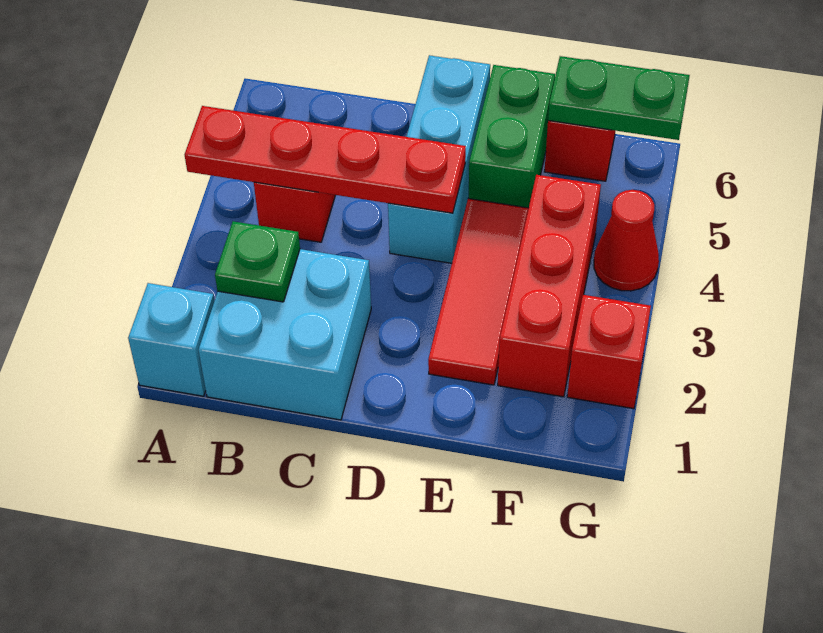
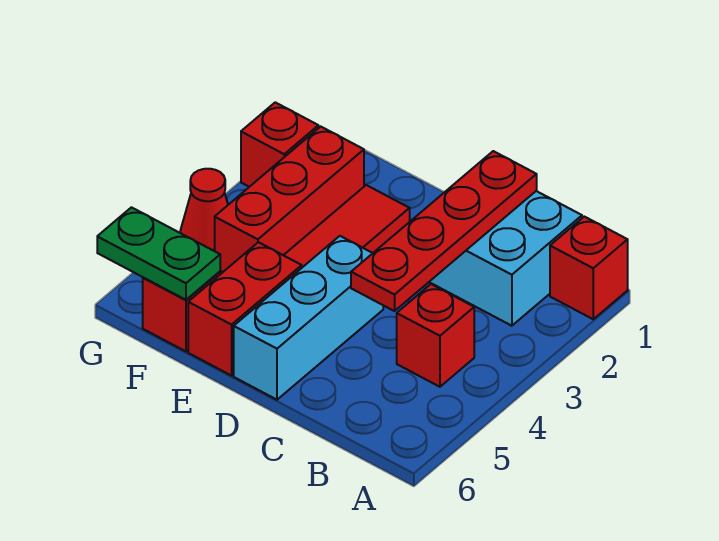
cyan brick A1 level 1 -> red brick A1 level 1
red plate A4:D4 level 2 -> red plate C1:C4 level 2
green plate B2 level 2 -> none
green brick E5:E6 level 1 -> red brick E5:E6 level 1

